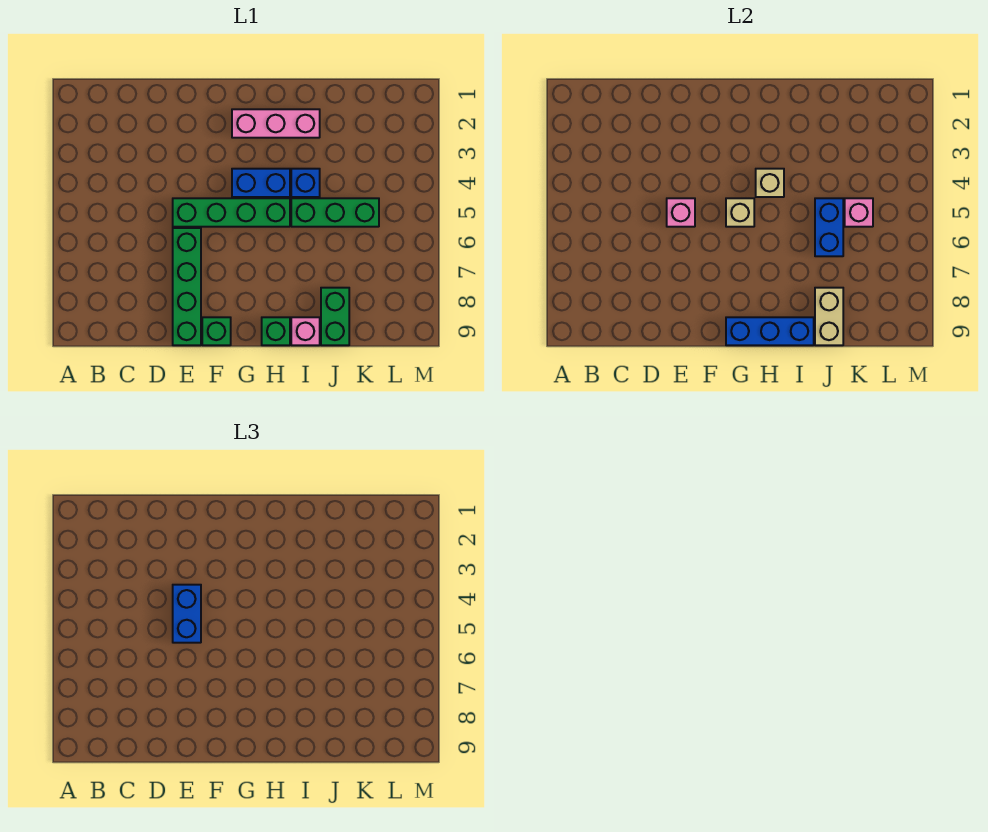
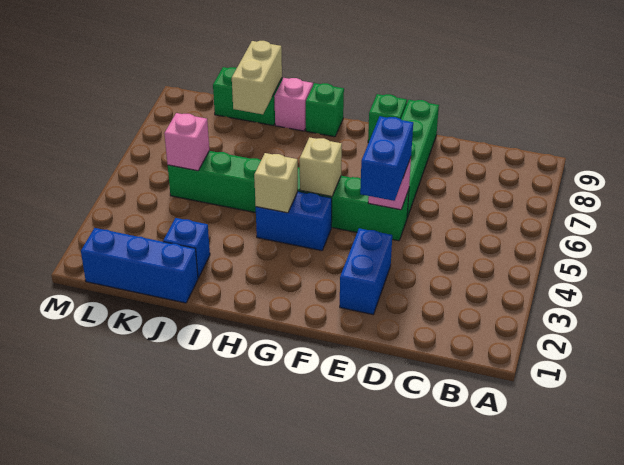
pink brick G2:I2 level 1 -> none
blue brick G9:I9 level 2 -> blue brick J1:L1 level 1
blue brick I4 level 1 -> blue brick J2 level 1
blue brick J5:J6 level 2 -> blue brick E2:E3 level 1
green brick J8:J9 level 1 -> green brick J9:K9 level 1

